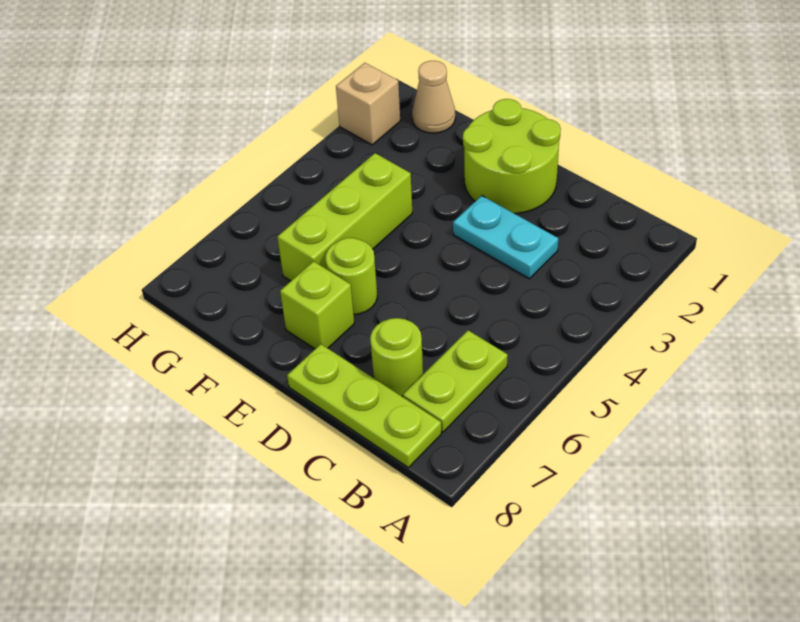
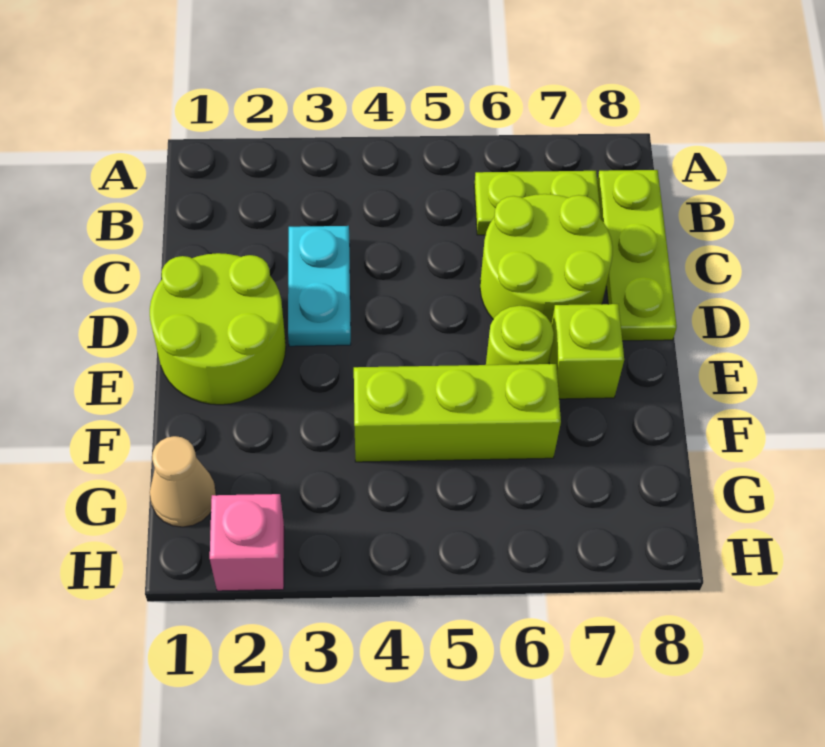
lime round brick C7 level 1 -> lime round brick C6:D7 level 1
tan brick H2 level 1 -> pink brick H2 level 1

